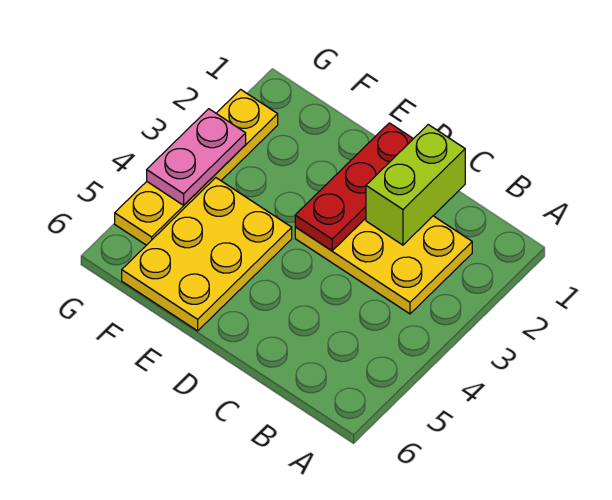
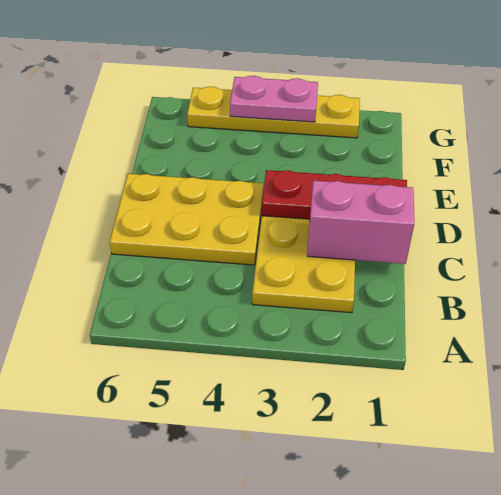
lime brick C1:C2 level 2 -> pink brick C1:C2 level 2
yellow plate E4:F6 level 1 -> yellow plate C4:D6 level 1

